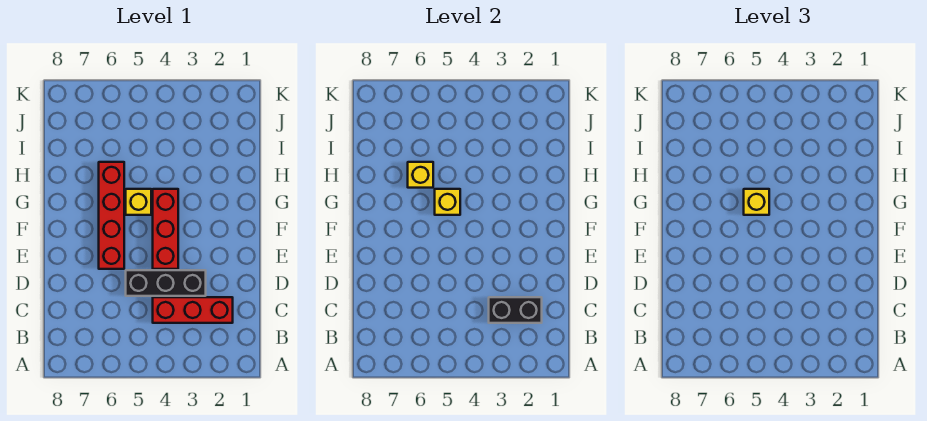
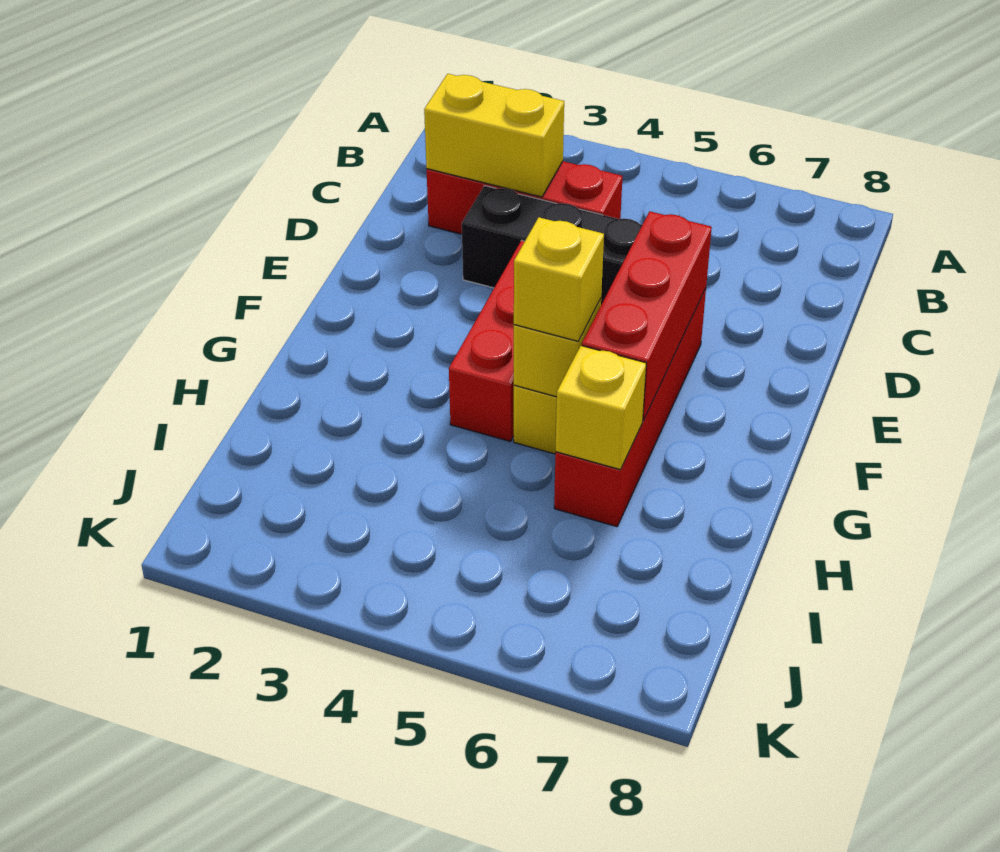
black brick C2:C3 level 2 -> yellow brick C2:C3 level 2
none -> red brick E6:G6 level 2

